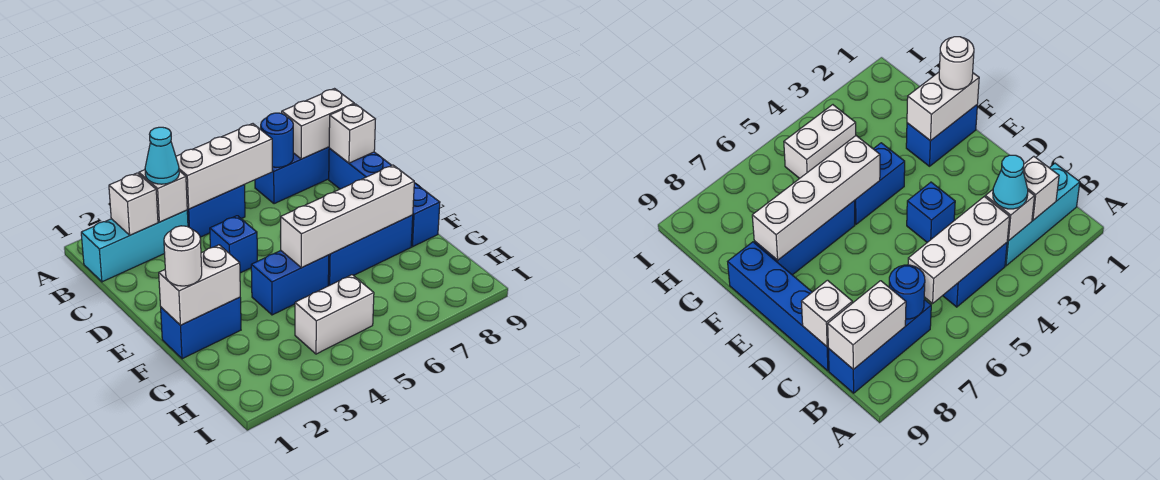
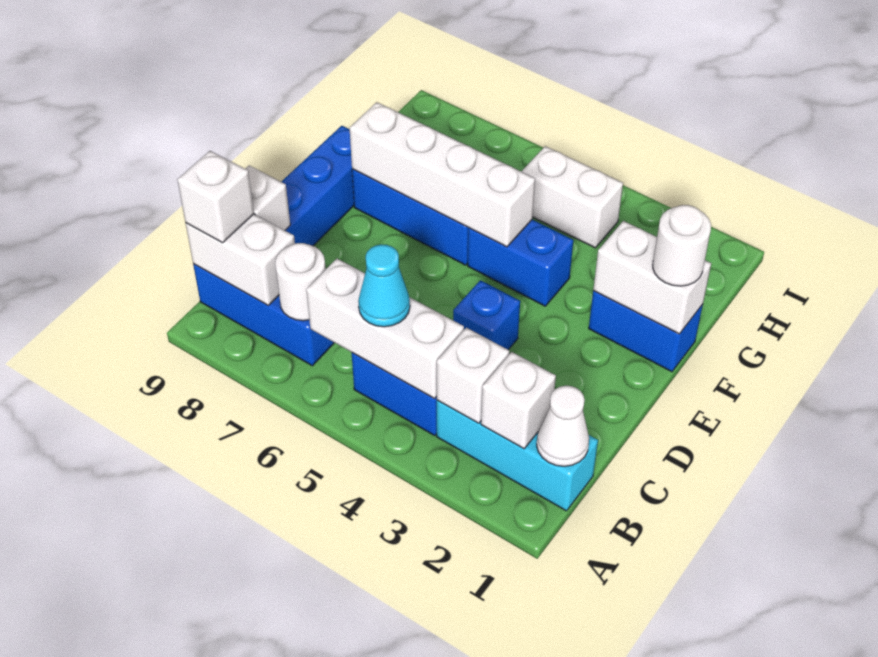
none -> white cone B1 level 2
cyan cone B3 level 3 -> cyan cone B5 level 3
blue round brick B7 level 2 -> white round brick B7 level 2
none -> white brick B9 level 3

